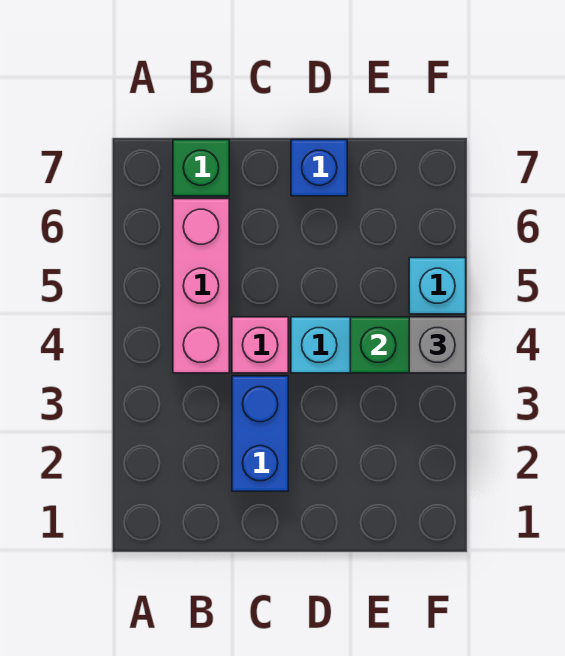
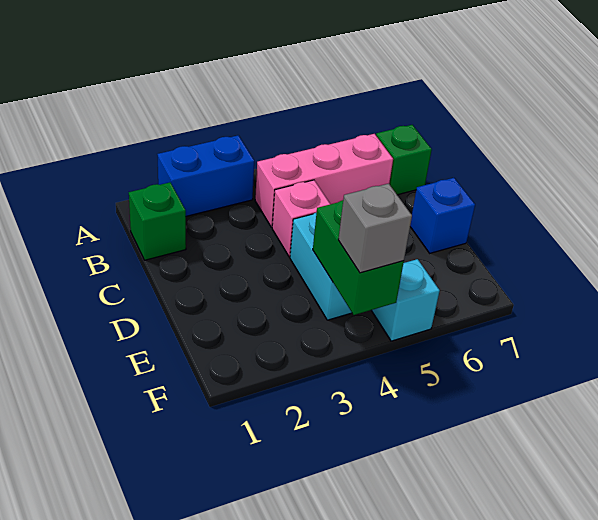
none -> green brick B1 level 1
blue brick C2:C3 level 1 -> blue brick A2:A3 level 1

